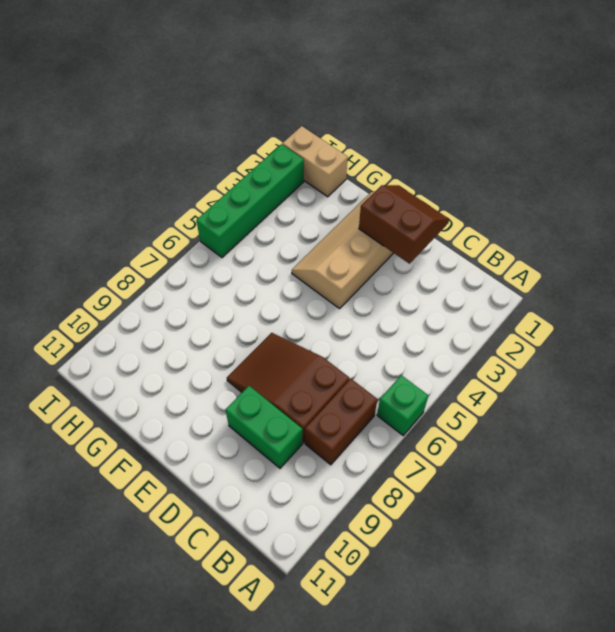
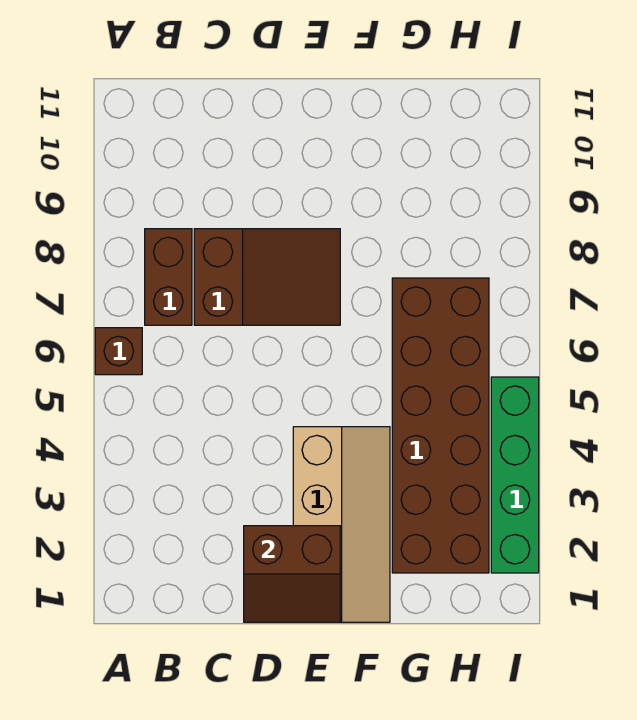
green brick A6 level 1 -> brown brick A6 level 1
green brick C9:D9 level 1 -> none
none -> brown brick G2:H7 level 1
tan brick H1:I1 level 1 -> none

